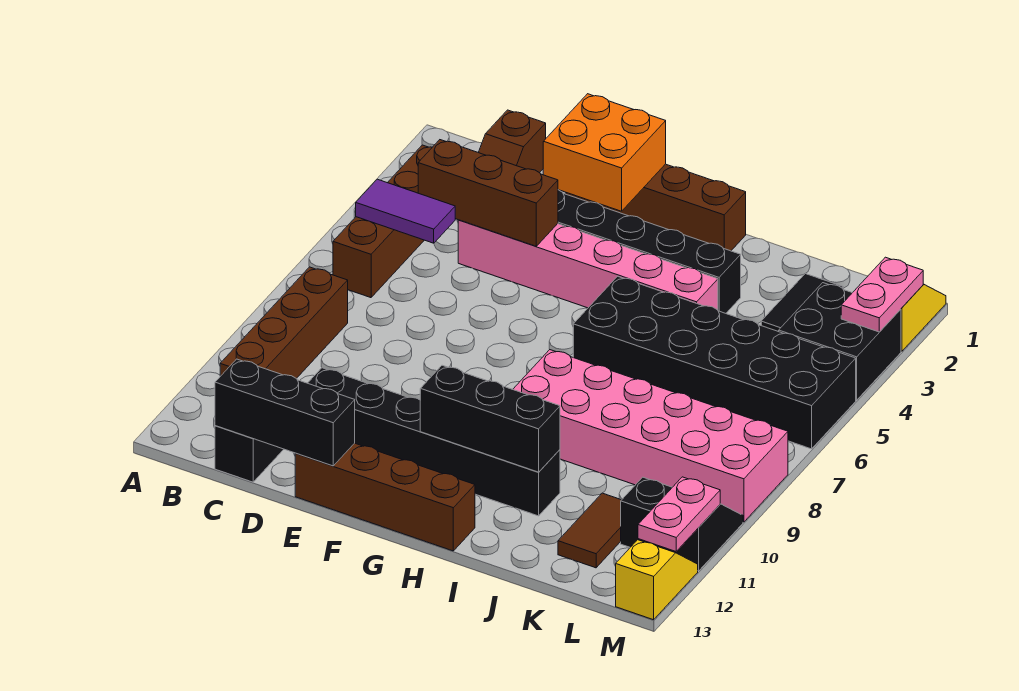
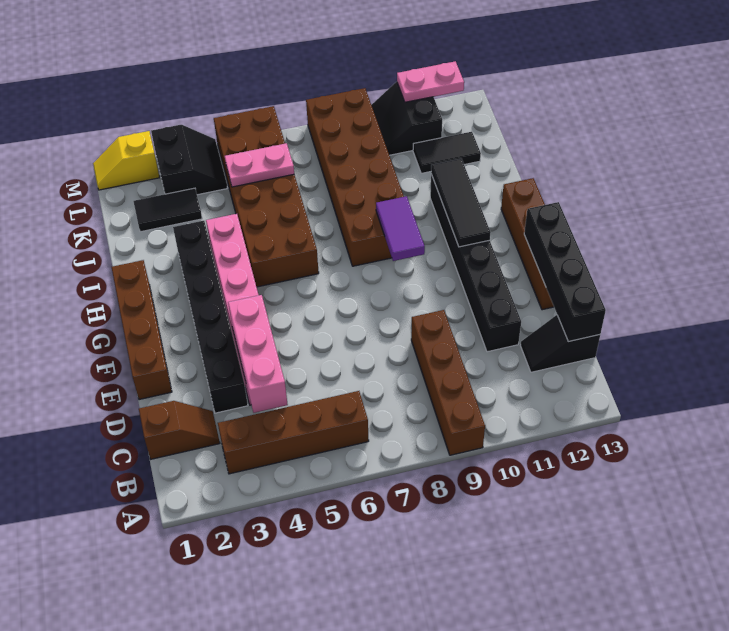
purple tile B5:C5 level 2 -> purple tile G9:H9 level 2
brown brick B8:B11 level 1 -> brown brick A9:D9 level 1
brown brick C4:E4 level 2 -> pink brick C4:E4 level 2
black brick C13:E13 level 2 -> black brick C13:F13 level 2
orange brick E1:F2 level 2 -> none
black brick G11:I11 level 2 -> black tile G11:I11 level 2
black brick H5:M6 level 1 -> brown brick H5:M6 level 1
pink brick H8:M9 level 1 -> brown brick H8:M9 level 1
brown tile K11:K12 level 1 -> black tile K11:K12 level 1
black brick L3:M4 level 1 -> black slope L3:M4 level 1 top 3
pink plate M2:M3 level 2 -> pink plate K5:K6 level 2
yellow slope M12:M13 level 1 top 13 -> none

